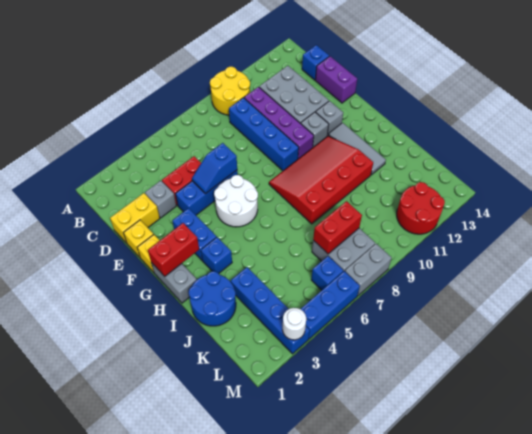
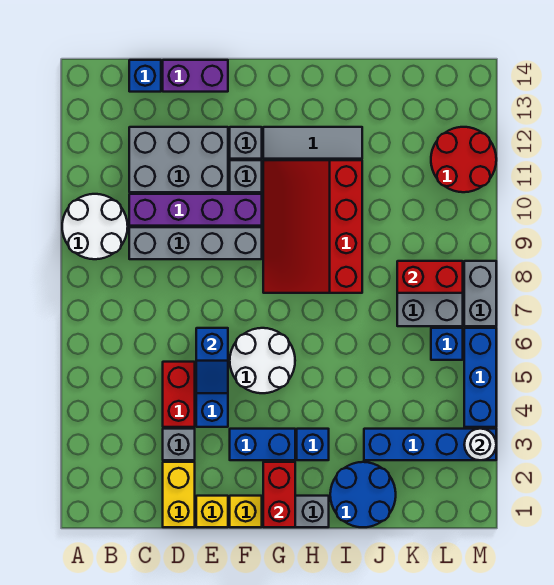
yellow round brick A9:B10 level 1 -> white round brick A9:B10 level 1
blue brick C9:F9 level 1 -> grey brick C9:F9 level 1
red brick K7:K8 level 2 -> red brick K8:L8 level 2

